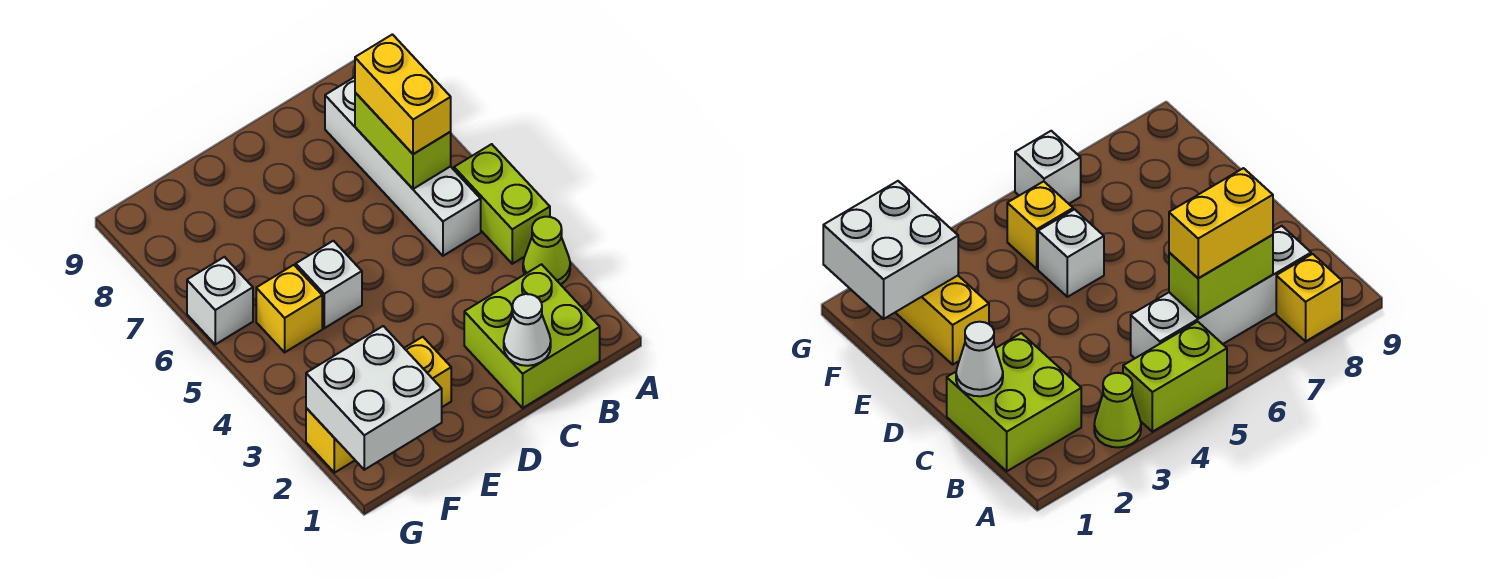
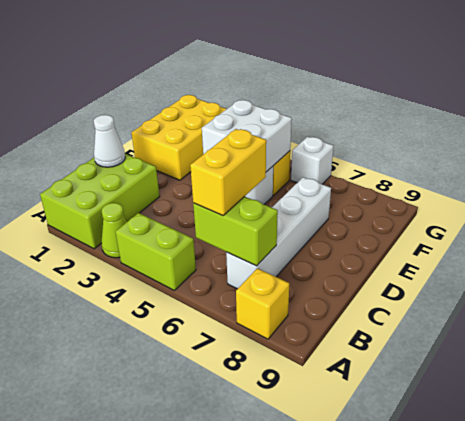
lime brick B1:C2 level 1 -> lime brick A1:C2 level 1
white brick B5:B8 level 1 -> white brick B7:E7 level 1
yellow brick B6:B7 level 3 -> yellow brick B6:C6 level 3
yellow brick E2:G2 level 1 -> yellow brick E1:G2 level 1
white brick F1:G2 level 2 -> white brick E4:F5 level 2

